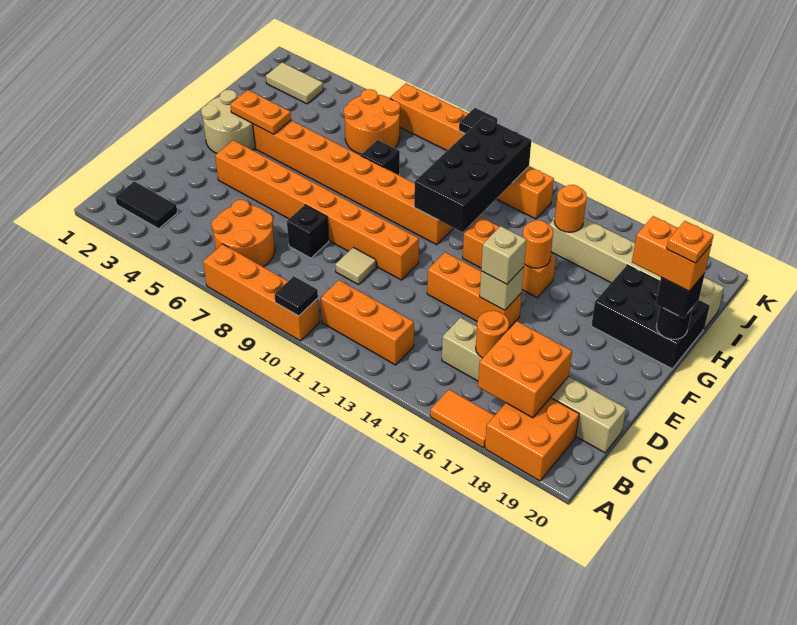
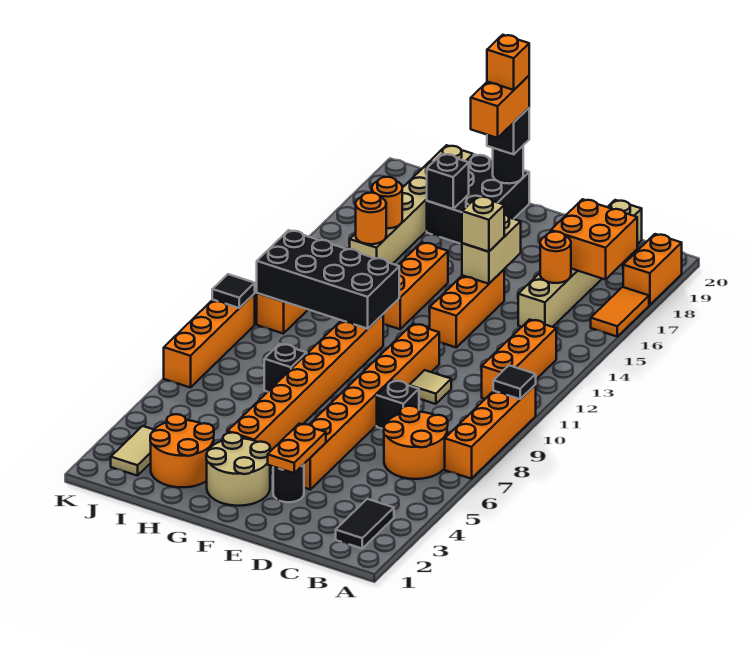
orange brick A18:B19 level 1 -> orange brick A18:A19 level 1
none -> black round brick E3 level 1
tan brick E15 level 2 -> tan brick E15:E16 level 2
orange plate G3:G4 level 2 -> orange plate E3:E4 level 2
orange round brick G15 level 2 -> orange round brick I16 level 2
orange plate G20 level 5 -> orange brick G20 level 5
none -> black brick H18 level 2
orange round brick I6:J7 level 1 -> orange round brick H2:I3 level 1

